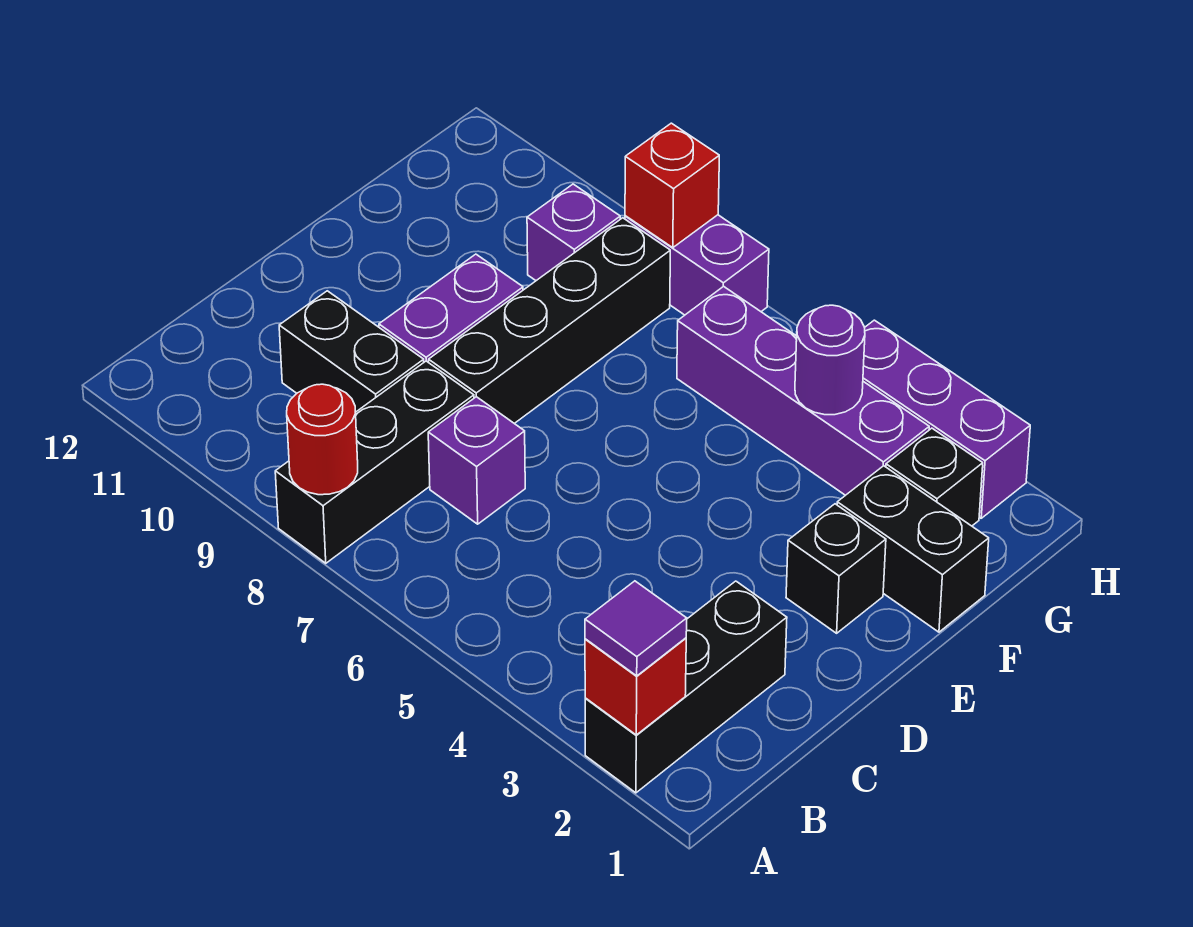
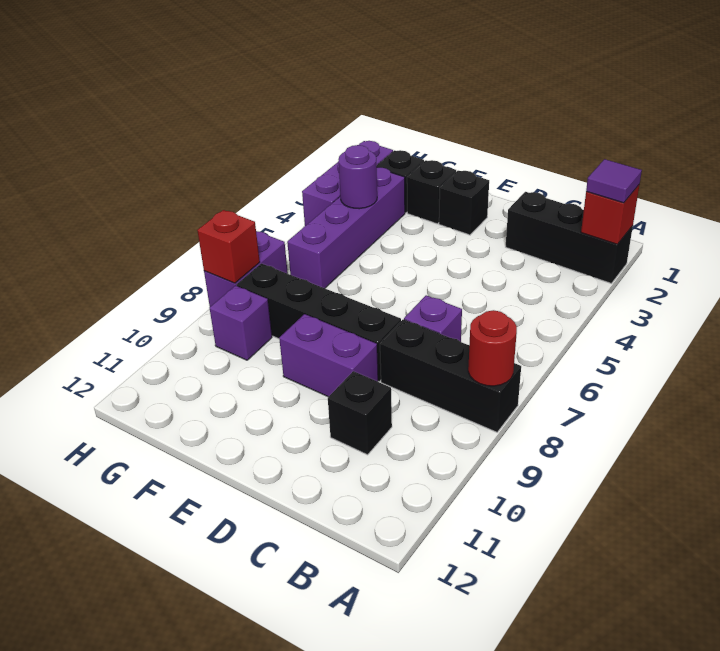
black brick C9:C10 level 1 -> black brick C10 level 1
black brick F1:F2 level 1 -> black brick F2 level 1

